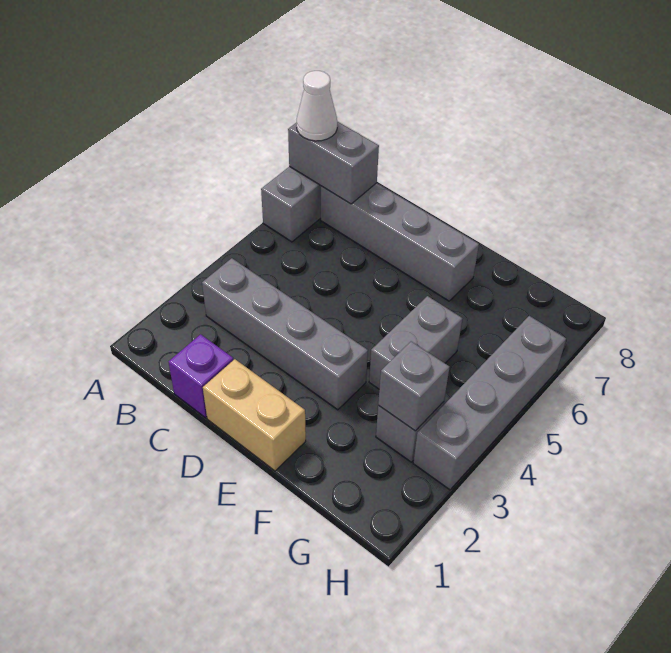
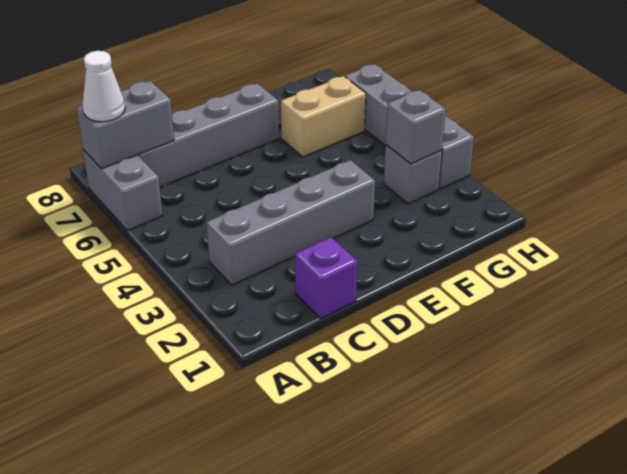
tan brick D1:E1 level 1 -> tan brick F6:G6 level 1
grey brick F4:F5 level 1 -> none

